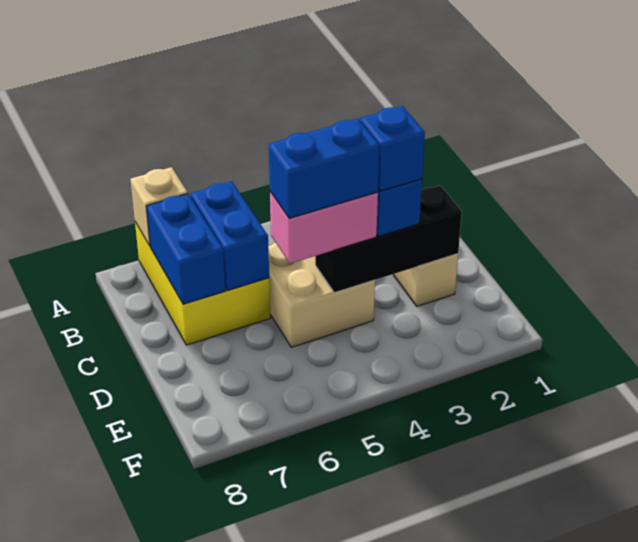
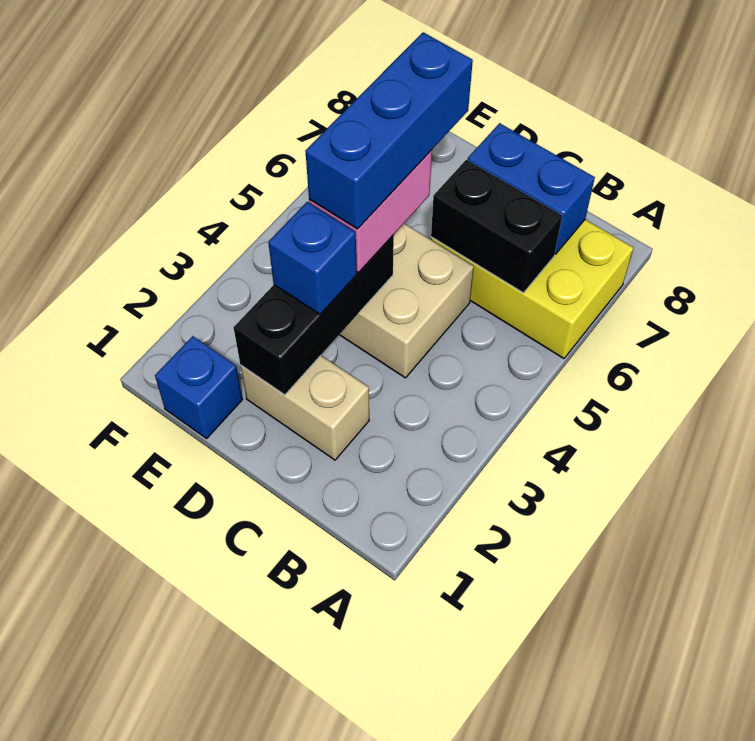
tan brick A7 level 2 -> none
blue brick B6:C6 level 2 -> black brick B6:C6 level 2
blue brick D3 level 4 -> blue brick E1 level 1
blue brick D4:D5 level 4 -> blue brick D4:D6 level 4

